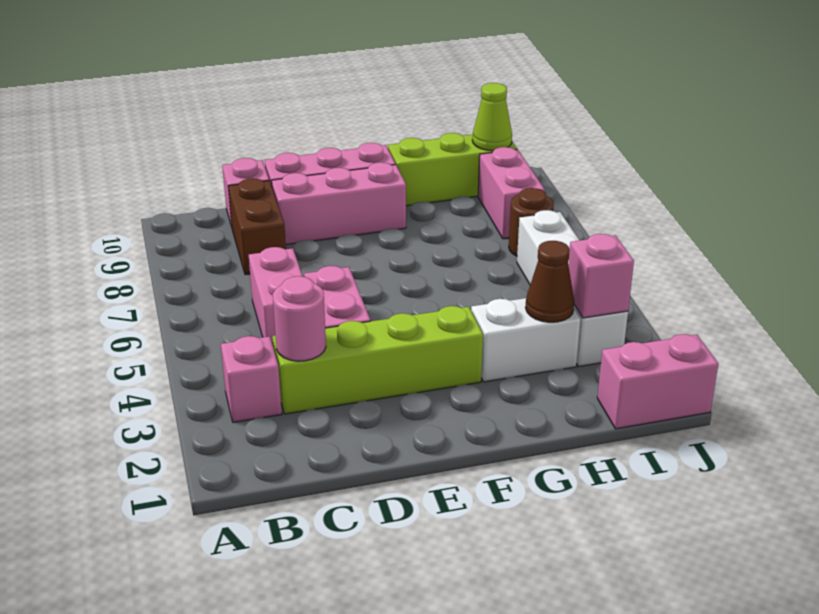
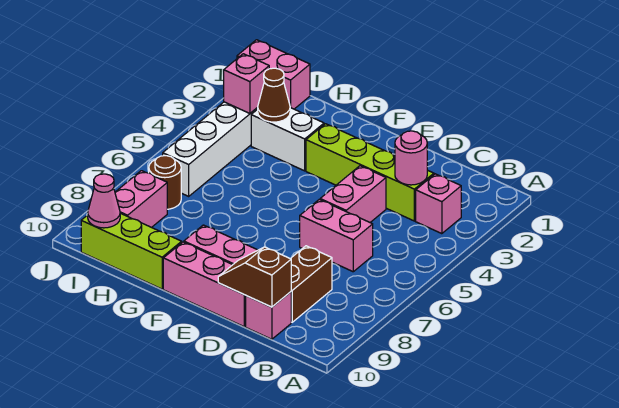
pink brick C5:C6 level 1 -> pink brick C6:D6 level 1
none -> brown slope C10:D10 level 2 top C
lime cone I10 level 2 -> pink cone I10 level 2

